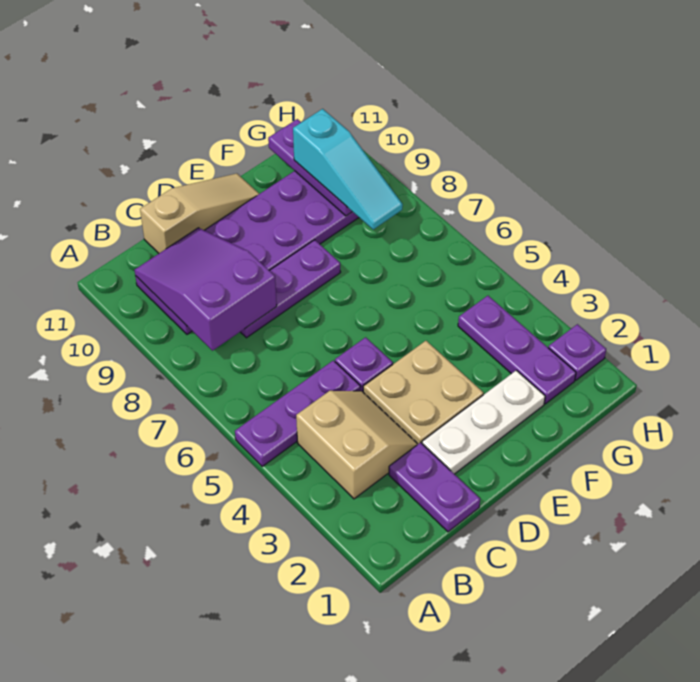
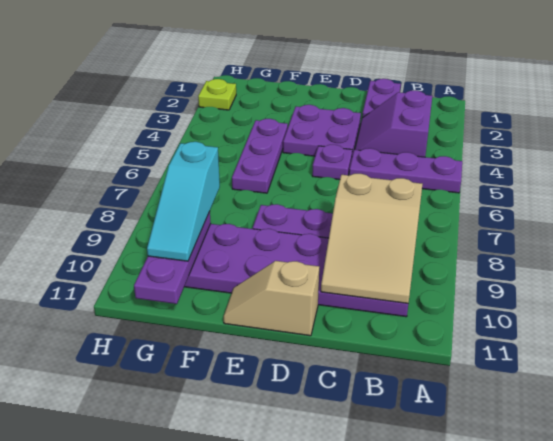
tan slope B3:C4 level 1 top B -> purple slope B3:C4 level 1 top B
purple slope B8:C10 level 2 top 8 -> tan slope B8:C10 level 2 top 8
tan slope C11:E11 level 1 top C -> tan slope D11:E11 level 1 top D
white plate D2:F2 level 1 -> none
tan plate D3:E4 level 1 -> purple plate D3:E4 level 1
purple plate G2:G4 level 1 -> purple plate F4:F6 level 1
cyan slope G8:G10 level 3 top 10 -> cyan slope G8:G10 level 3 top 8
purple plate H2 level 1 -> lime plate H2 level 1

